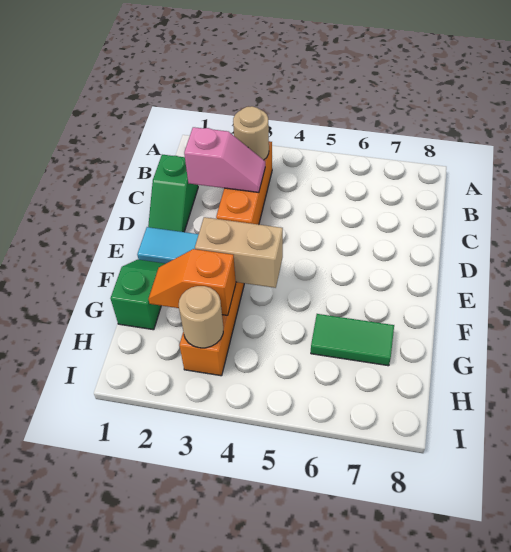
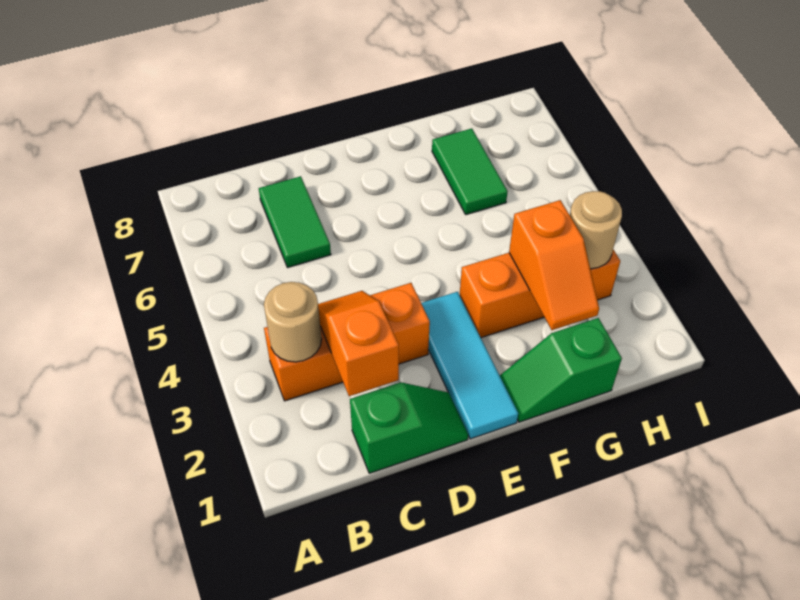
pink slope C2:C3 level 2 top 2 -> orange slope C2:C3 level 2 top 2
none -> green tile C6:C7 level 1
tan brick F3:F4 level 2 -> none

